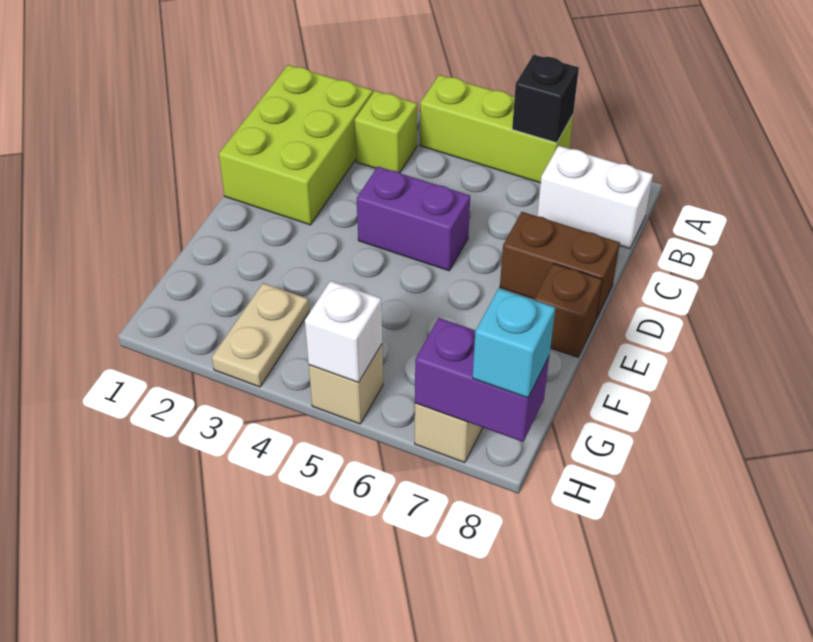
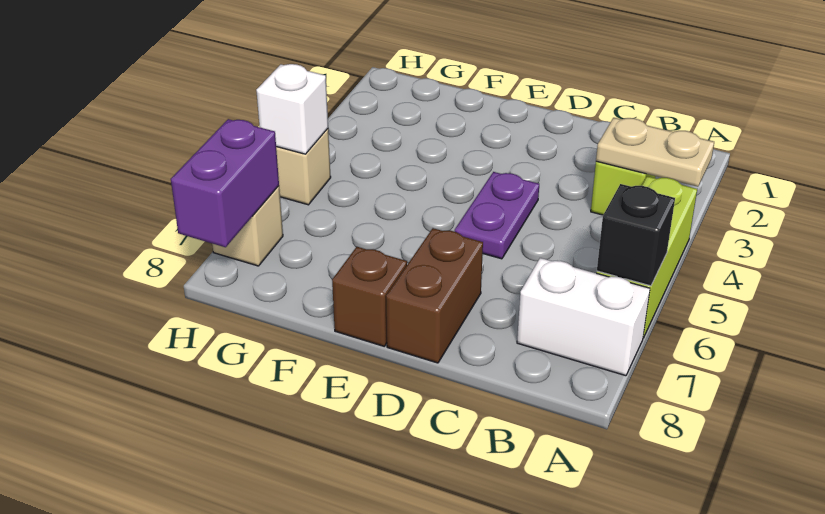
lime brick B1:D2 level 1 -> none
white brick B7:B8 level 1 -> white brick A7:B7 level 1
purple brick D4:D5 level 1 -> purple plate D4:D5 level 1
tan plate G3:H3 level 1 -> tan plate A3:B3 level 2
cyan brick H8 level 3 -> none

